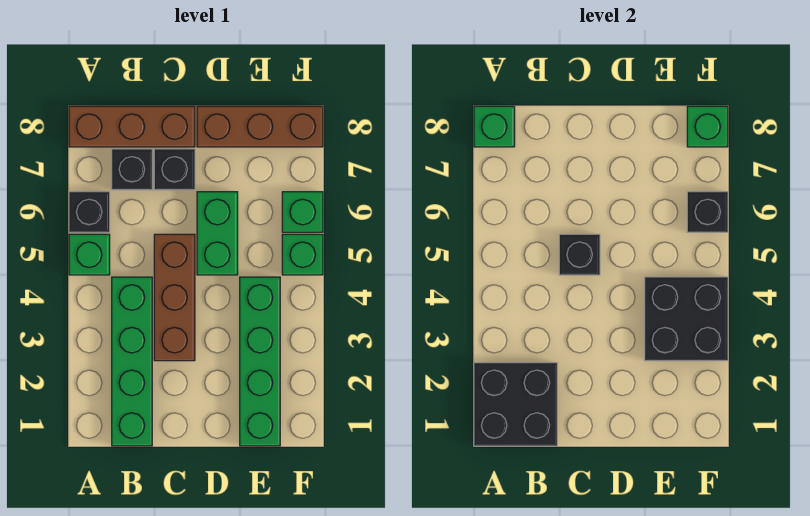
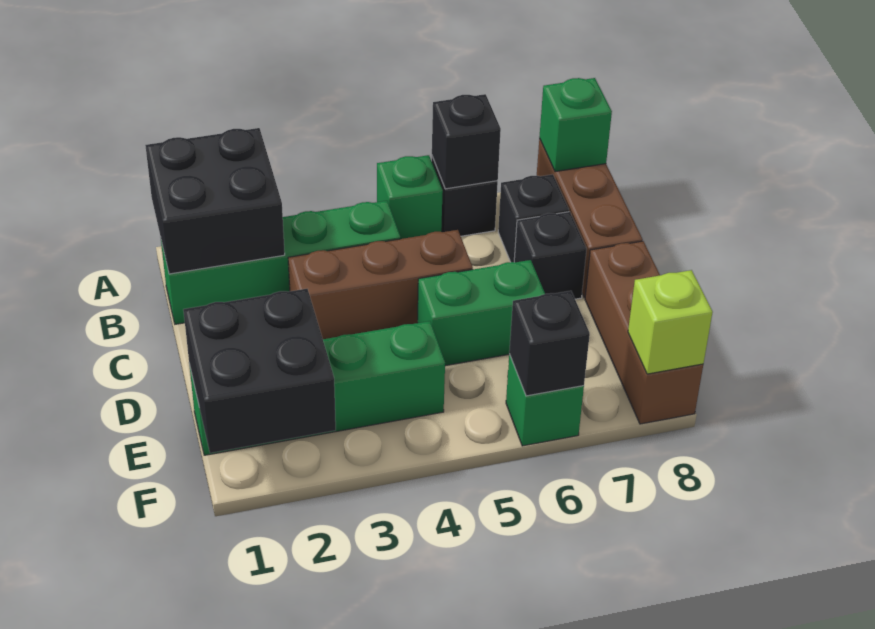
black brick C5 level 2 -> black brick A6 level 2
black brick E3:F4 level 2 -> black brick E1:F2 level 2
green brick F5 level 1 -> none
green brick F8 level 2 -> lime brick F8 level 2

